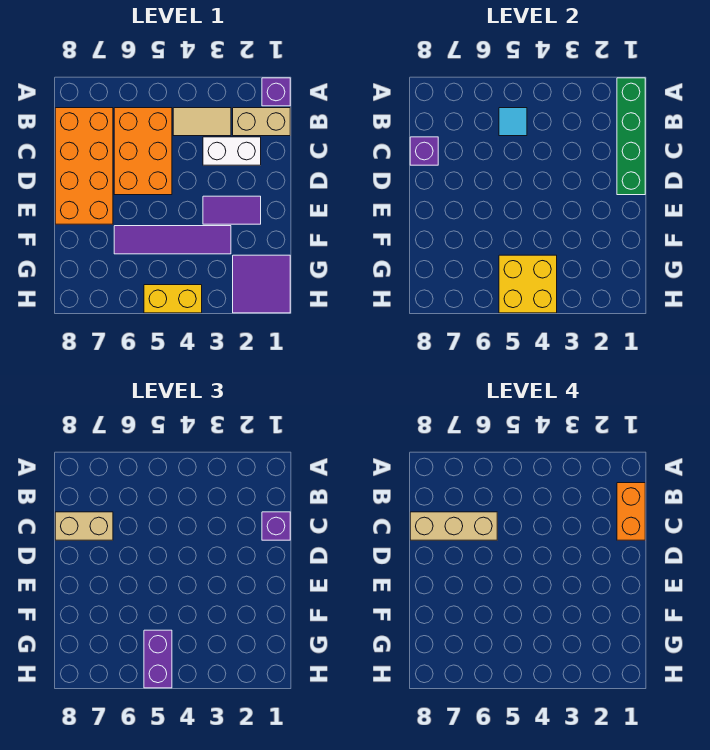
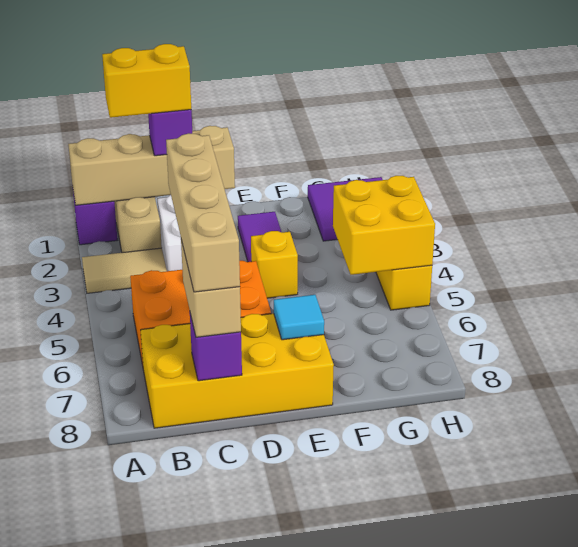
green brick A1:D1 level 2 -> tan brick A1:D1 level 2
orange brick B1:C1 level 4 -> yellow brick B1:C1 level 4
tan tile B3:B4 level 1 -> tan tile A3:B3 level 1
cyan tile B5 level 2 -> cyan tile E7 level 2
orange brick B7:E8 level 1 -> yellow brick B7:E8 level 1
tan brick C6:C8 level 4 -> tan brick C5:C8 level 4
none -> yellow brick E4 level 1
purple tile F3:F6 level 1 -> none
purple brick G5:H5 level 3 -> none

